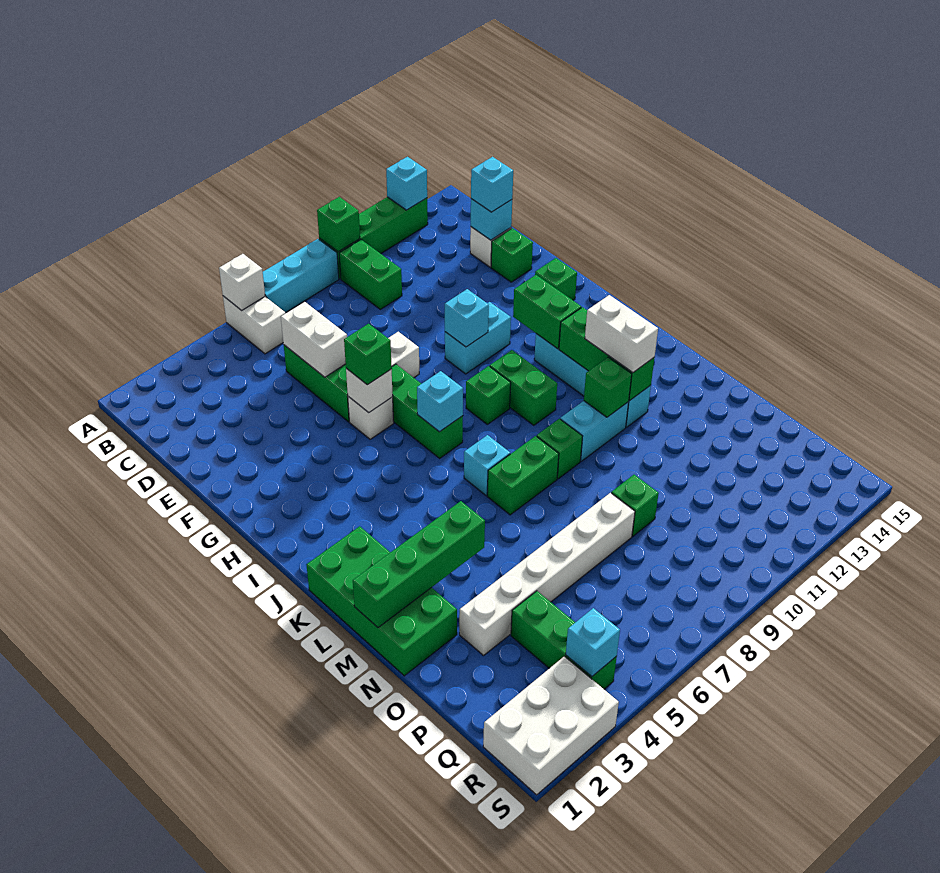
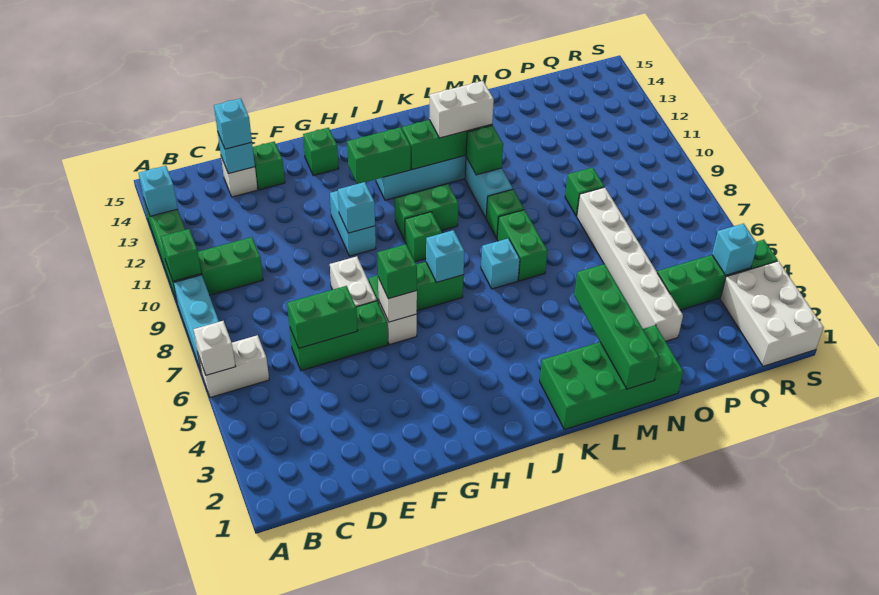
white brick D6:E6 level 2 -> green brick D6:E6 level 2
green brick P4:R4 level 1 -> green brick P4:S4 level 1

